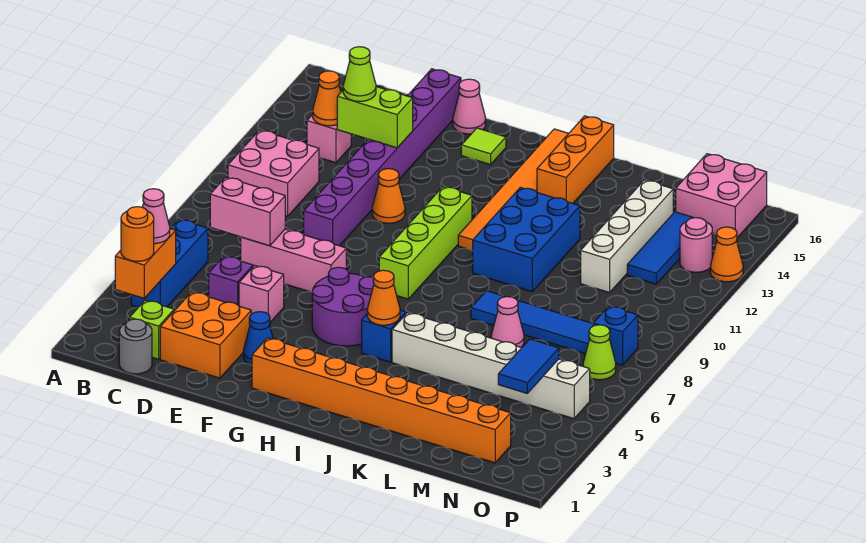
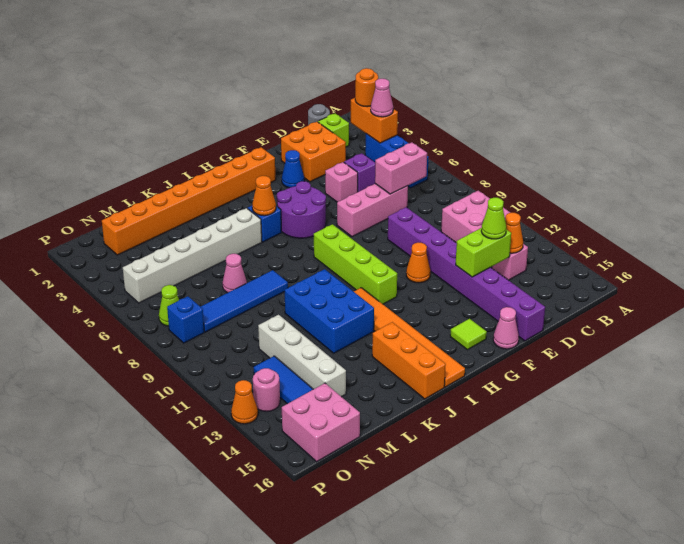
blue tile N4:N5 level 2 -> none

